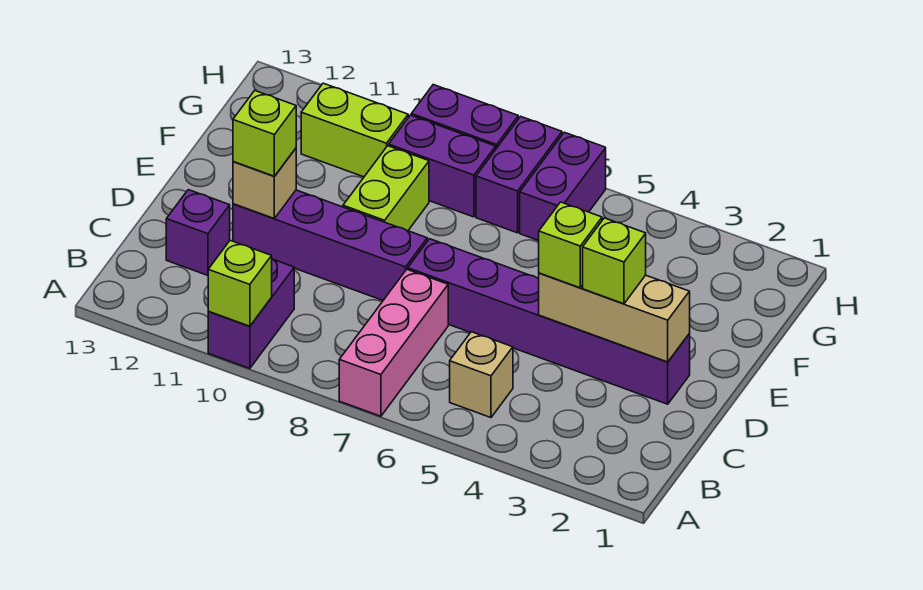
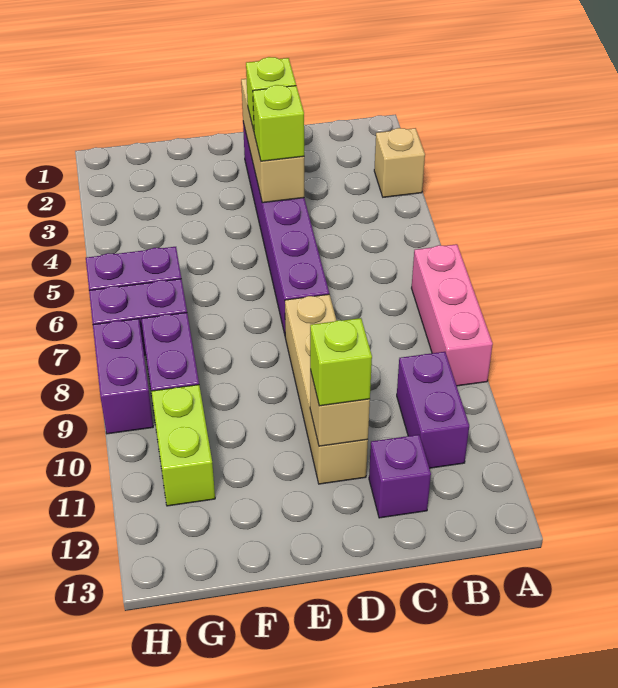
pink brick A7:C7 level 1 -> pink brick A7:A9 level 1
purple brick A10:B10 level 1 -> purple brick B10:B11 level 1
lime brick A10 level 2 -> none
tan brick B5 level 1 -> tan brick A3 level 1
purple brick D8:D11 level 1 -> tan brick D8:D11 level 1
lime brick E9:F9 level 1 -> none

